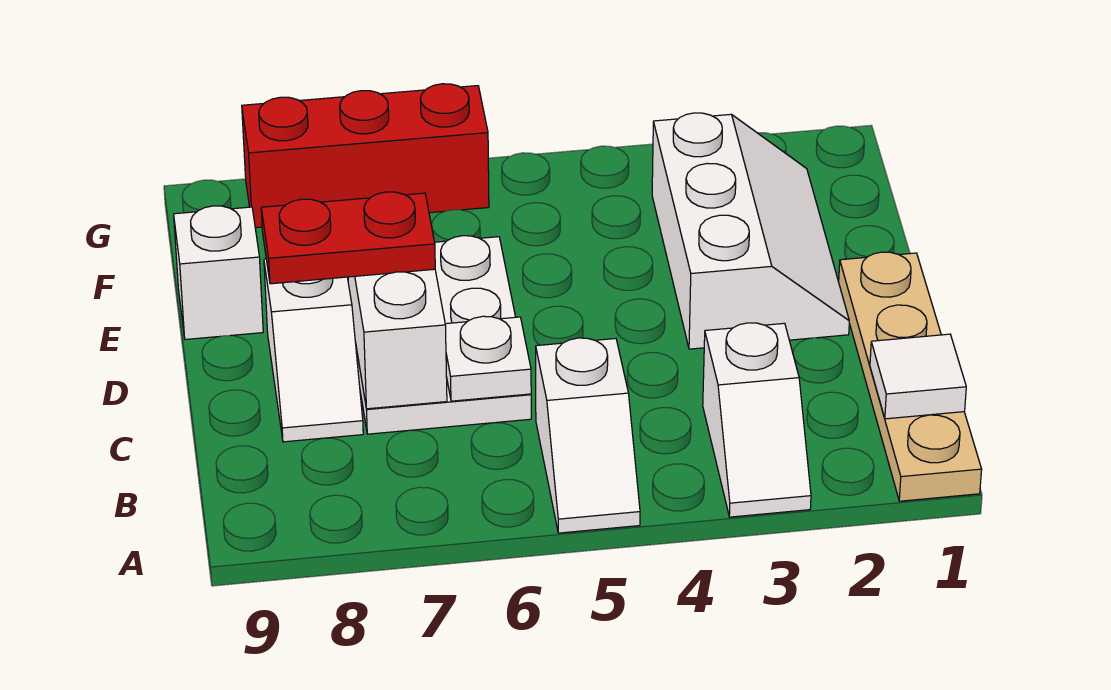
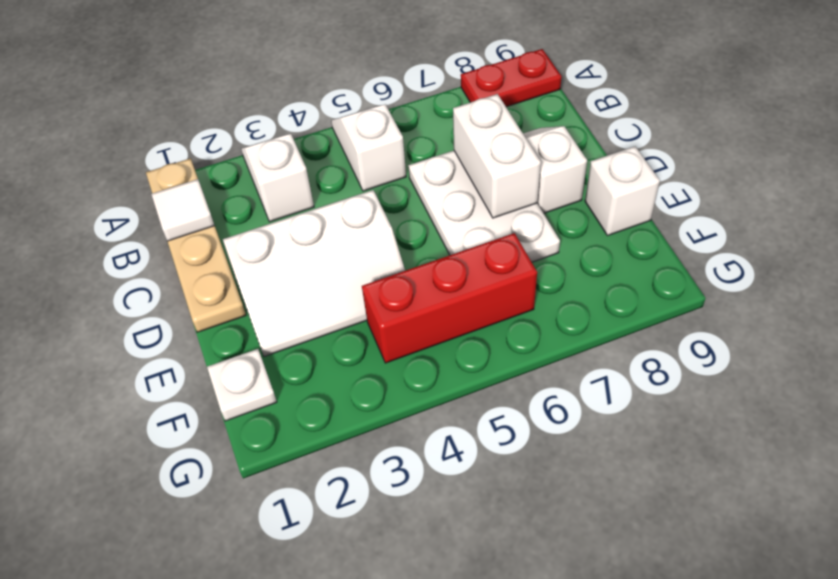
white plate C6 level 2 -> white plate F1 level 1
white slope D2:F3 level 1 top 3 -> white slope D2:E4 level 1 top D
red plate D7:D8 level 3 -> red plate A8:A9 level 1
red brick G6:G8 level 1 -> red brick F4:F6 level 1

